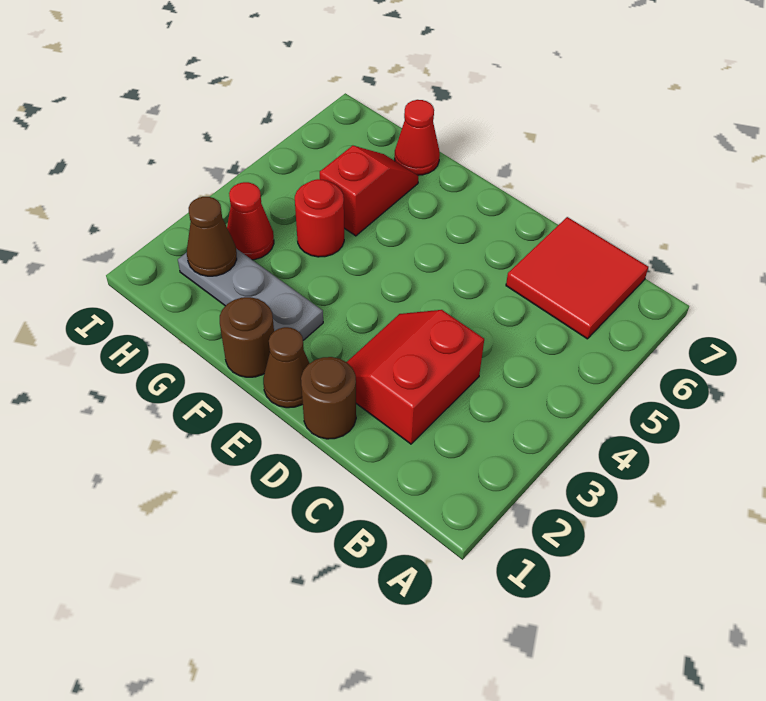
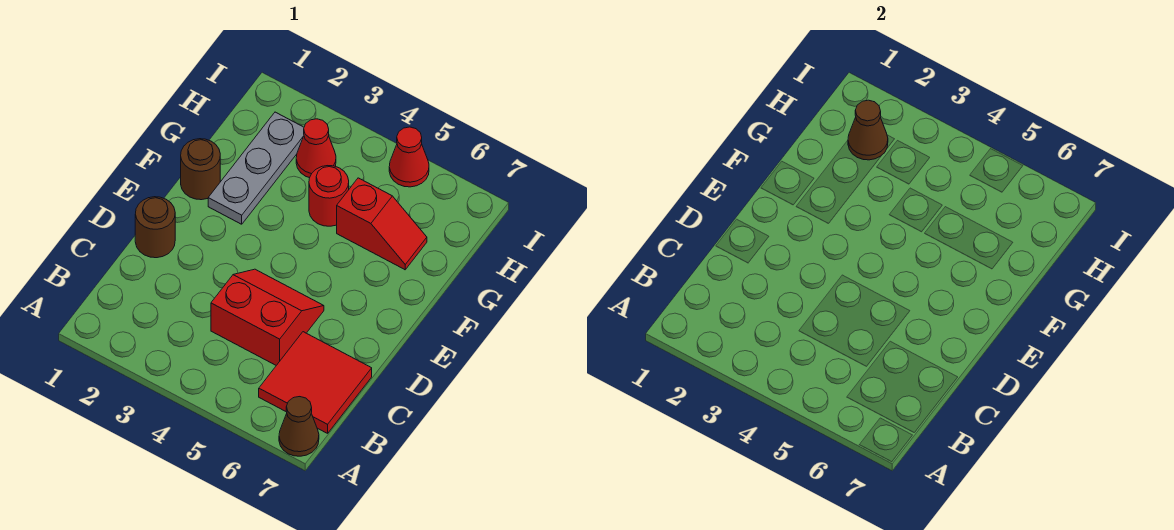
red slope C2:D3 level 1 top C -> red slope C4:D5 level 1 top C
brown cone E1 level 1 -> brown cone A7 level 1
red cone G7 level 1 -> red cone I5 level 1

